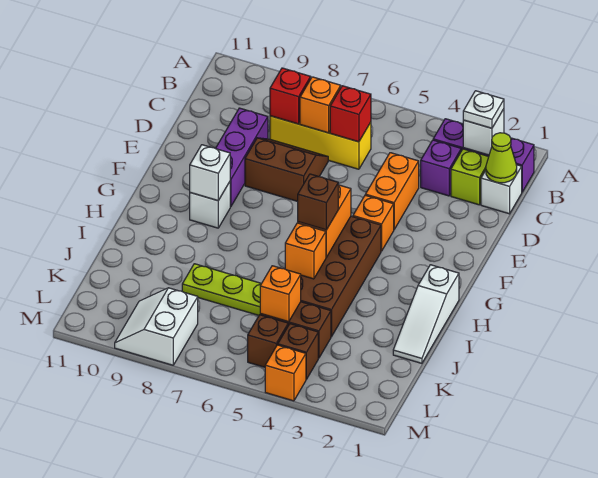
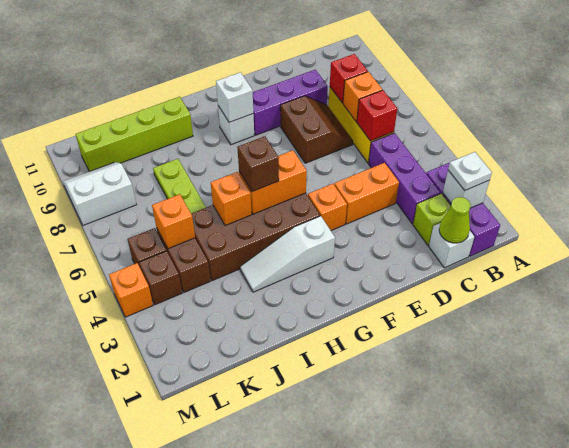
purple brick C3 level 1 -> purple brick C3:C5 level 1
white slope H1:J1 level 1 top H -> white slope G3:I3 level 1 top G
none -> lime brick I10:L10 level 1

